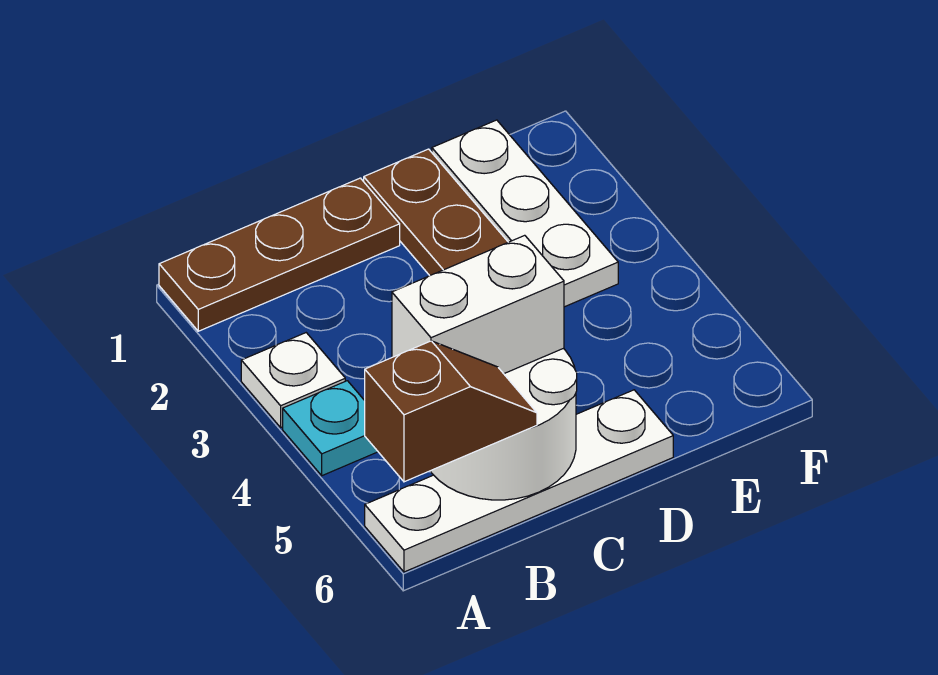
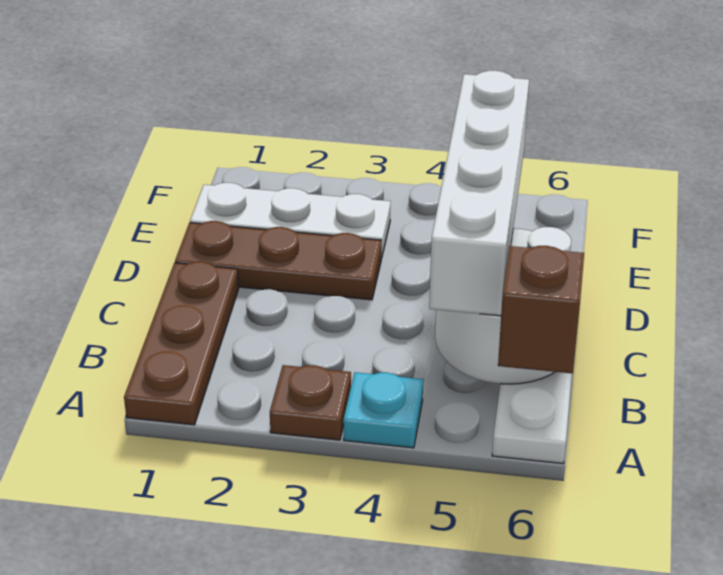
white plate A3 level 1 -> brown plate A3 level 1
white brick B5:C5 level 3 -> white brick B5:E5 level 3

